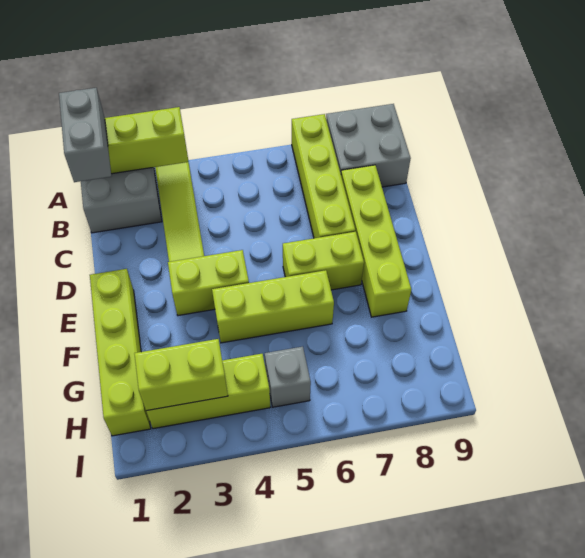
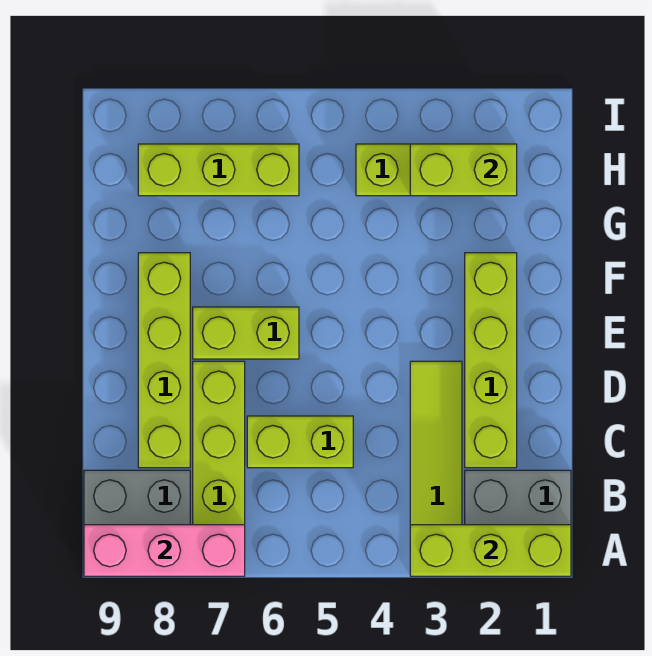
grey brick A1:B1 level 3 -> none
none -> pink brick A7:A9 level 2
lime brick E1:H1 level 1 -> lime brick C2:F2 level 1
lime brick E3:E4 level 1 -> lime brick C5:C6 level 1
lime brick F4:F6 level 1 -> lime brick H6:H8 level 1
grey brick H5 level 1 -> none

